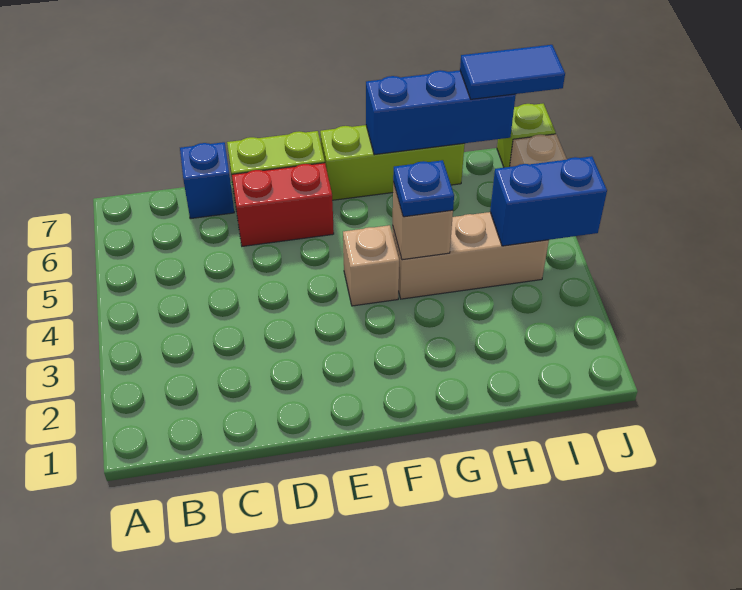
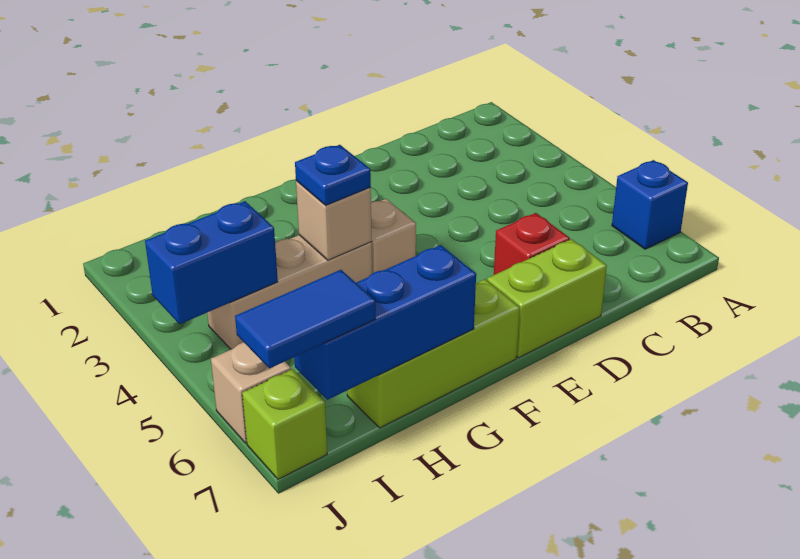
blue brick C7 level 1 -> blue brick A6 level 1
red brick D6:E6 level 1 -> red brick D6 level 1

